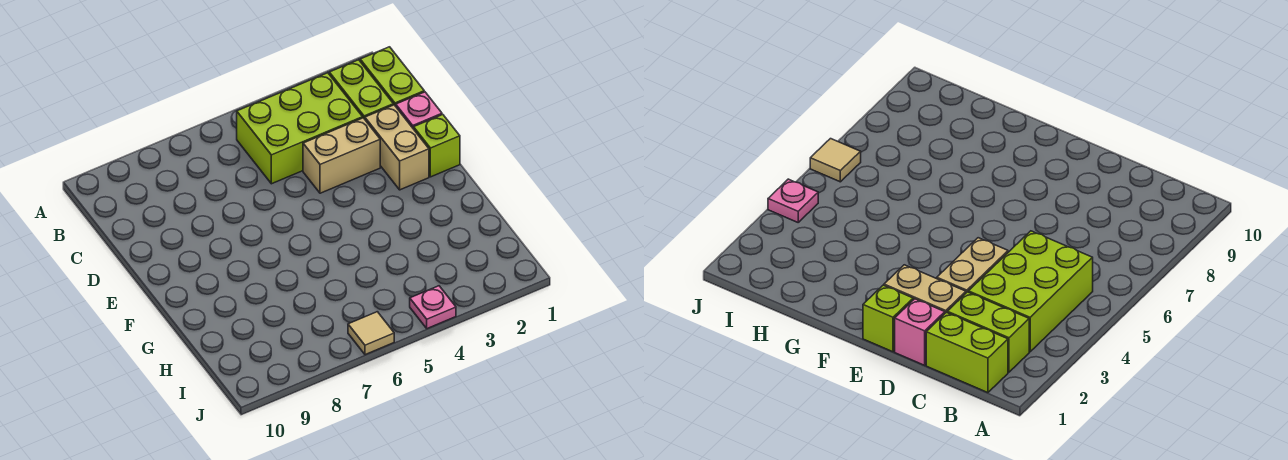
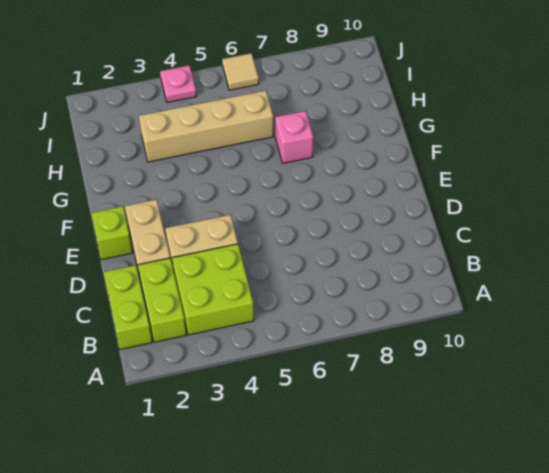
lime brick B3:C5 level 1 -> lime brick B3:C4 level 1
pink brick D1 level 1 -> pink brick G7 level 1
none -> tan brick H3:H6 level 1

